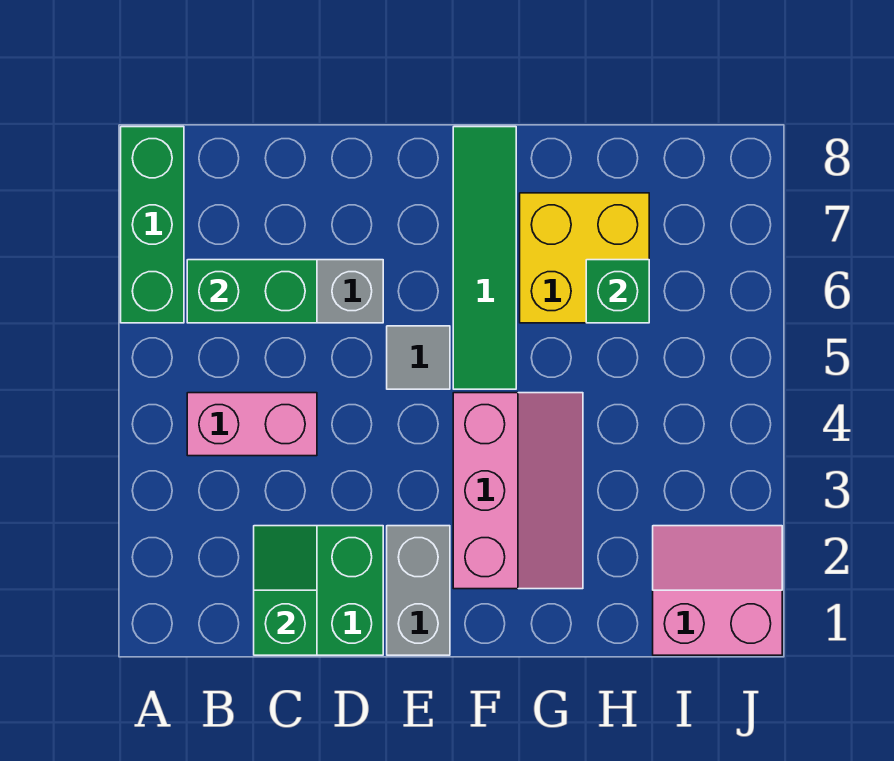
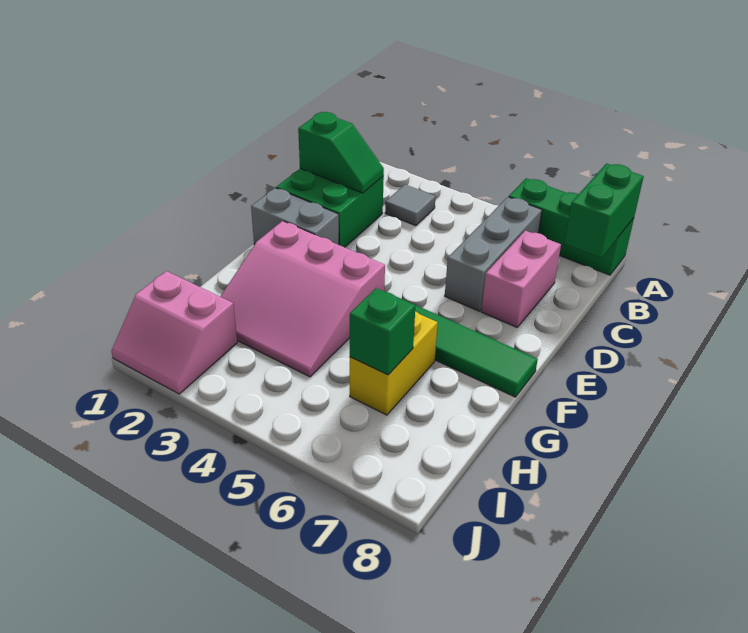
pink brick B4:C4 level 1 -> pink brick C7:D7 level 1
green brick B6:C6 level 2 -> green brick A8:B8 level 2
grey tile E5 level 1 -> grey tile B3 level 1
pink slope F2:G4 level 1 top F -> pink slope F2:H4 level 1 top F
yellow brick G6:H7 level 1 -> yellow brick G6:H6 level 1
pink slope I1:J2 level 1 top 1 -> pink slope I1:J2 level 1 top I

